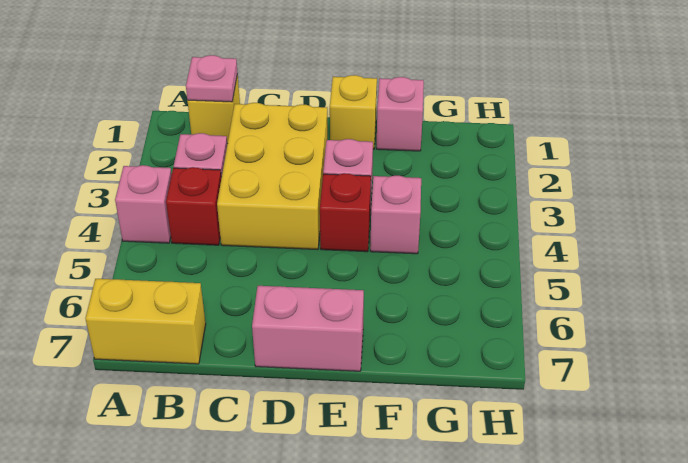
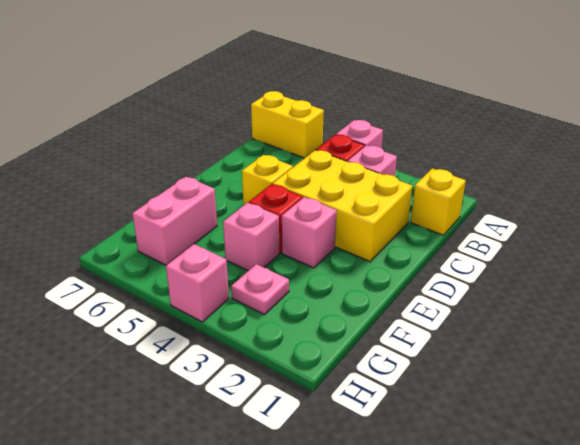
yellow brick A7:B7 level 1 -> yellow brick A6:A7 level 1
pink plate B1 level 2 -> pink plate G3 level 1
pink brick D7:E7 level 1 -> pink brick F6:G6 level 1
yellow brick E1 level 1 -> yellow brick D5 level 1
pink brick F1 level 1 -> pink brick H4 level 1

